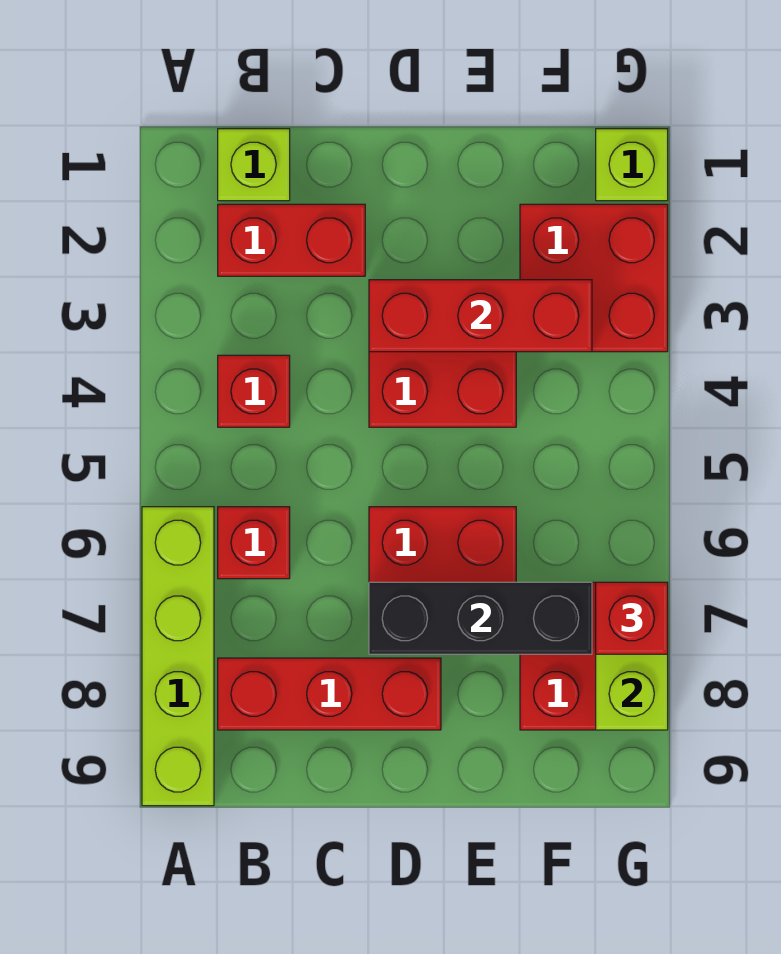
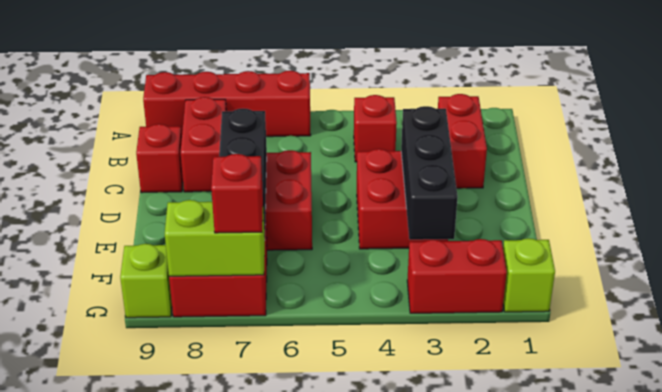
lime brick A6:A9 level 1 -> red brick A6:A9 level 1
lime brick B1 level 1 -> lime brick G9 level 1
red brick B6 level 1 -> red brick C9 level 1
red brick B8:D8 level 1 -> red brick B8:C8 level 1
red brick D3:F3 level 2 -> black brick D3:F3 level 2
red brick F2:G3 level 1 -> red brick G2:G3 level 1

